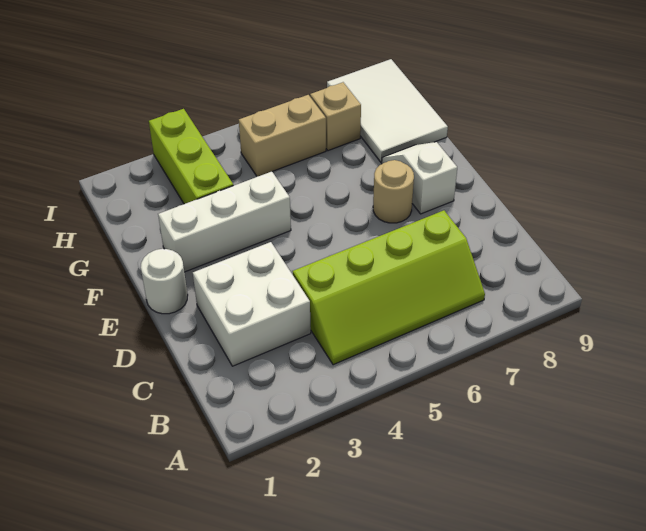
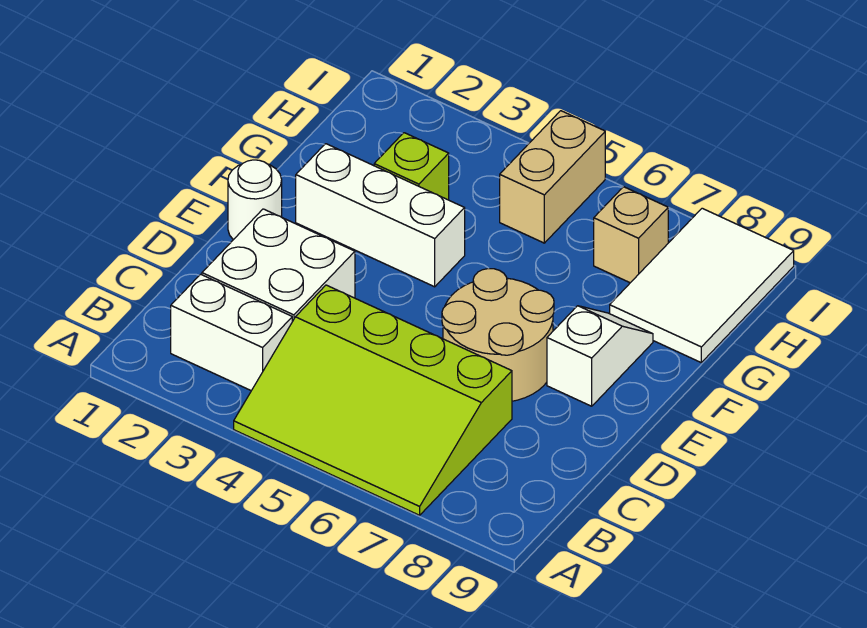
none -> white brick B2:B3 level 1
lime slope B4:C7 level 1 top C -> lime slope A4:C7 level 1 top C
tan round brick E7 level 1 -> tan round brick D6:E7 level 1
lime brick G3:I3 level 1 -> lime brick G3 level 1
tan brick H5:H6 level 1 -> tan brick H5:I5 level 1

